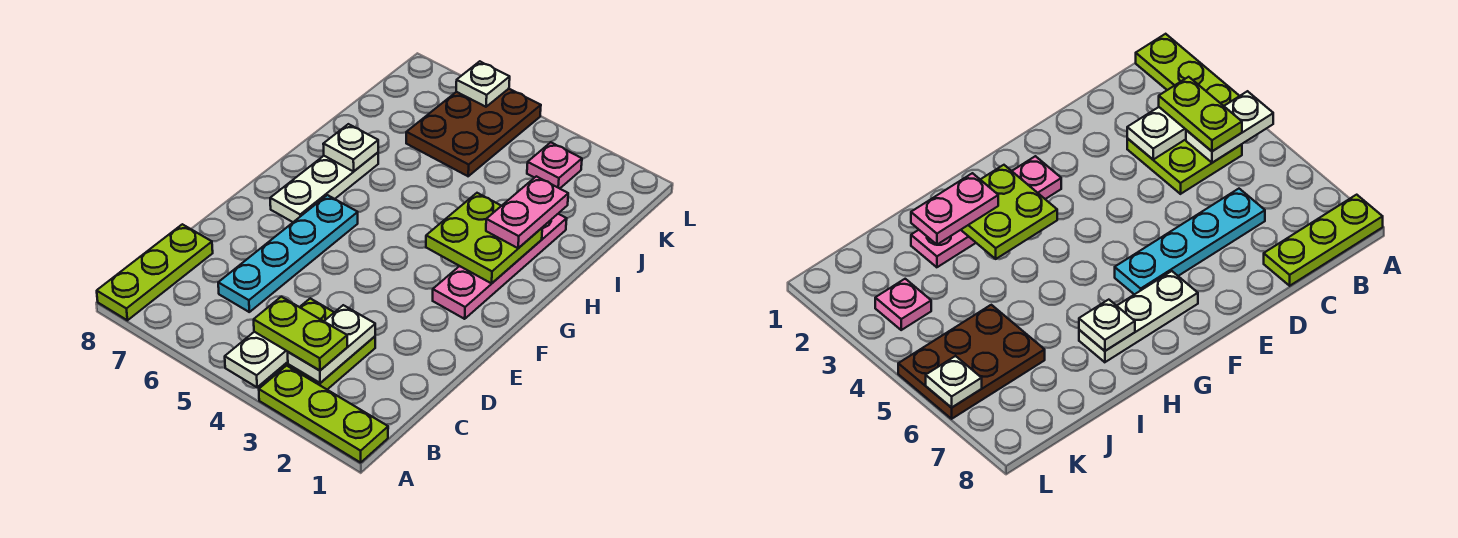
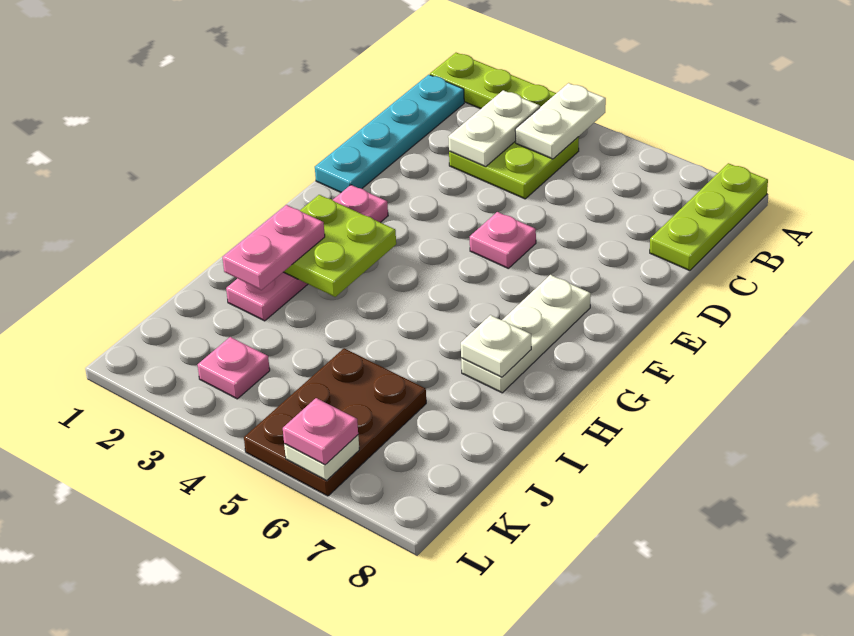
lime plate B3:B4 level 3 -> none
cyan plate C6:F6 level 1 -> cyan plate B1:E1 level 1
none -> pink plate E5 level 1
none -> pink plate L6 level 3

